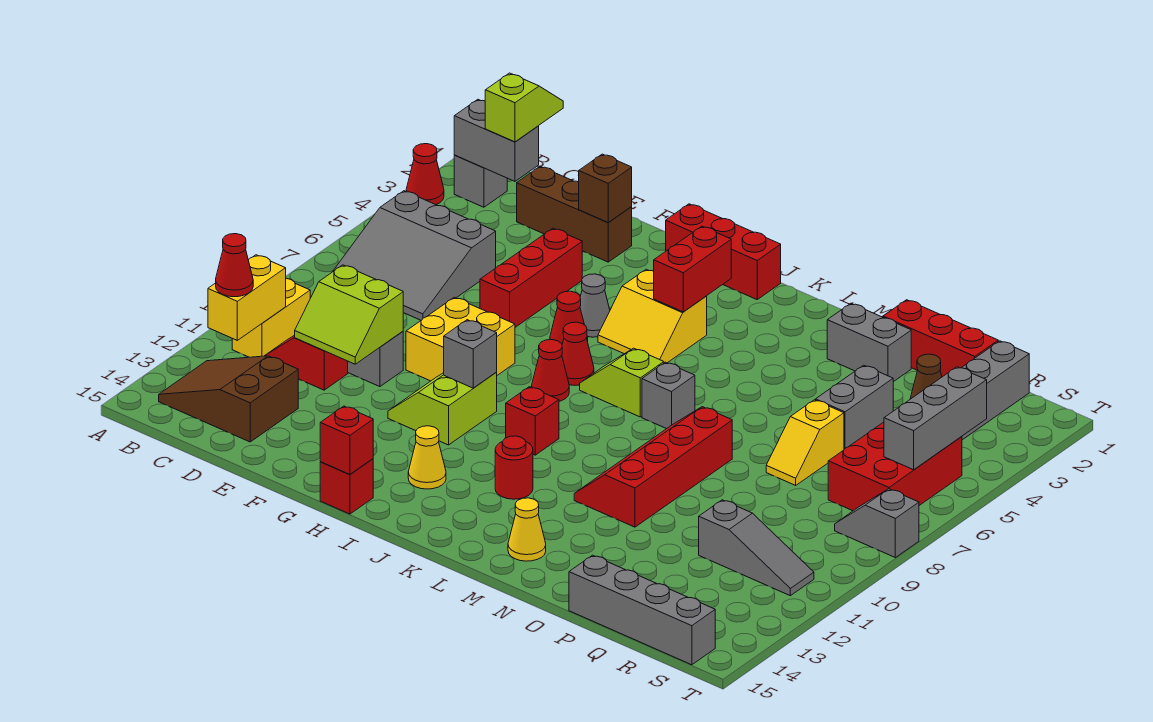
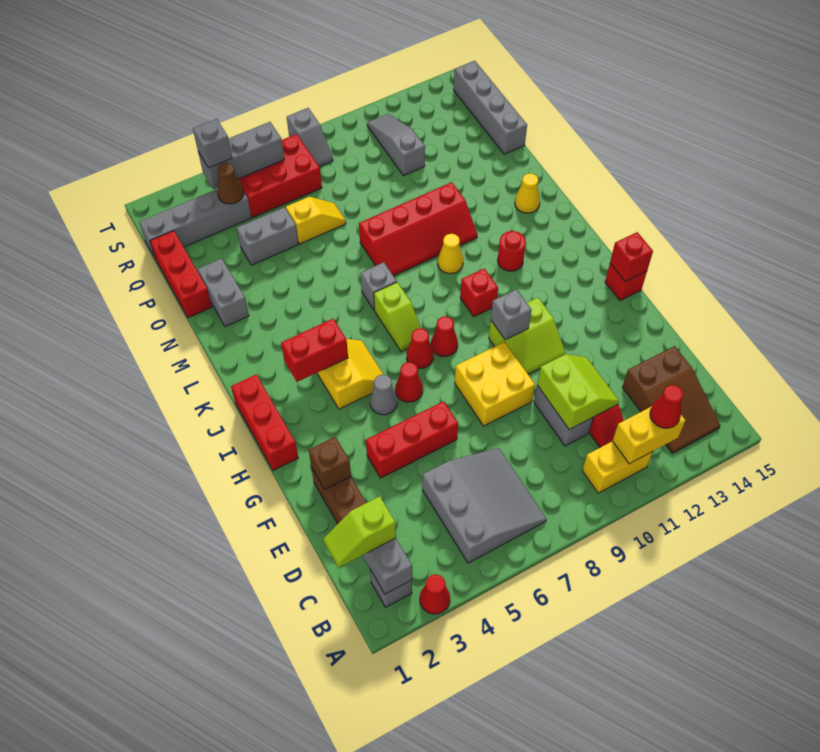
yellow cone I13 level 1 -> yellow cone L10 level 1
none -> grey brick S4 level 3

